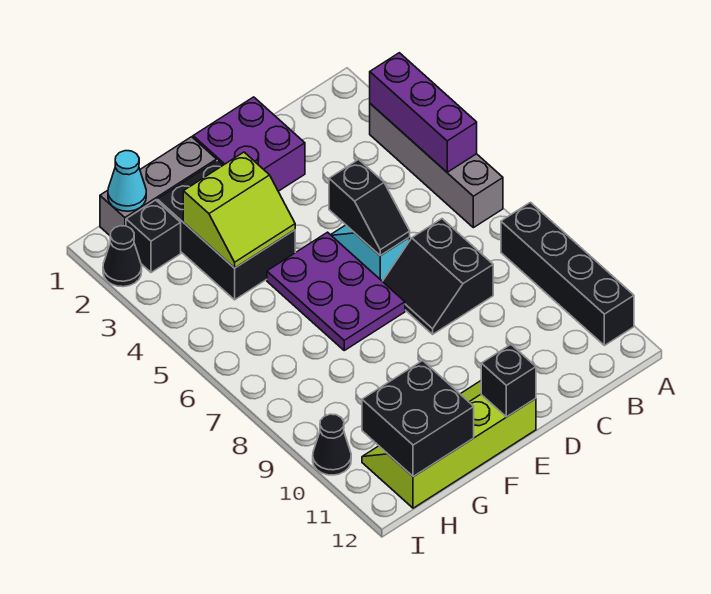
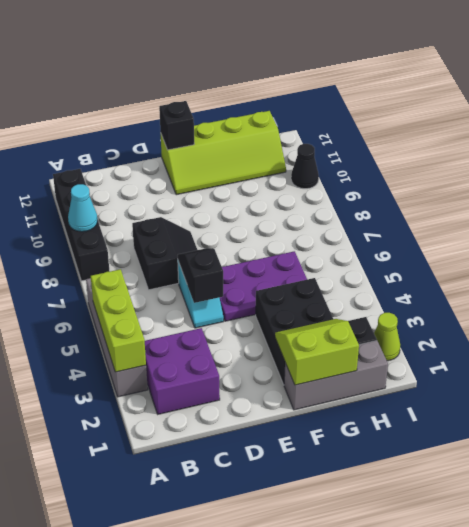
purple brick A3:A5 level 2 -> lime brick A3:A5 level 2
purple brick D1:E2 level 1 -> purple brick B2:C3 level 1
purple plate E5:F7 level 1 -> purple plate E5:G6 level 1
lime slope F3:G4 level 2 top 3 -> lime slope F1:G2 level 2 top 1
black brick G11:H12 level 2 -> none
cyan cone H1 level 2 -> cyan cone A9 level 2
black cone I2 level 1 -> lime cone I2 level 1

